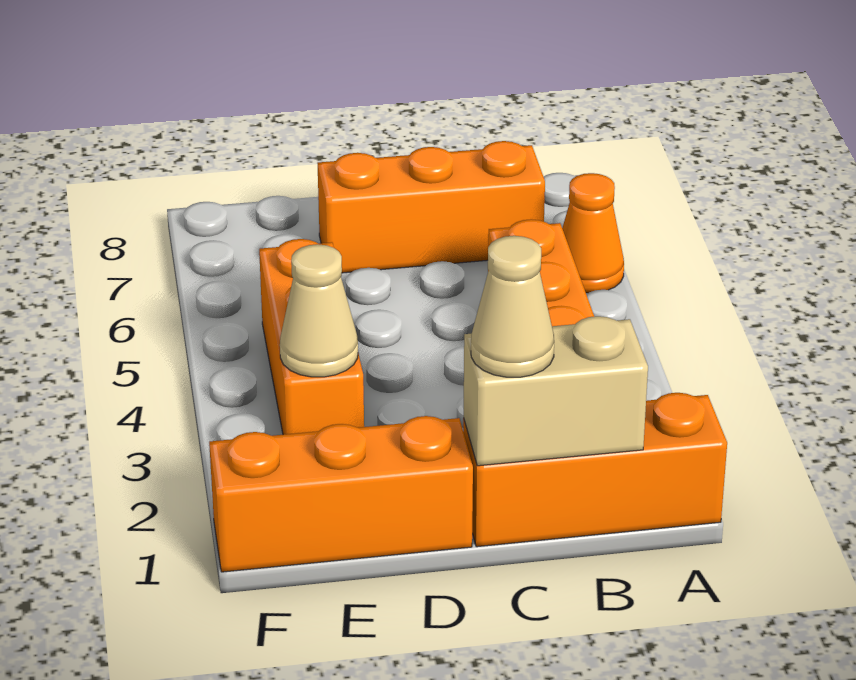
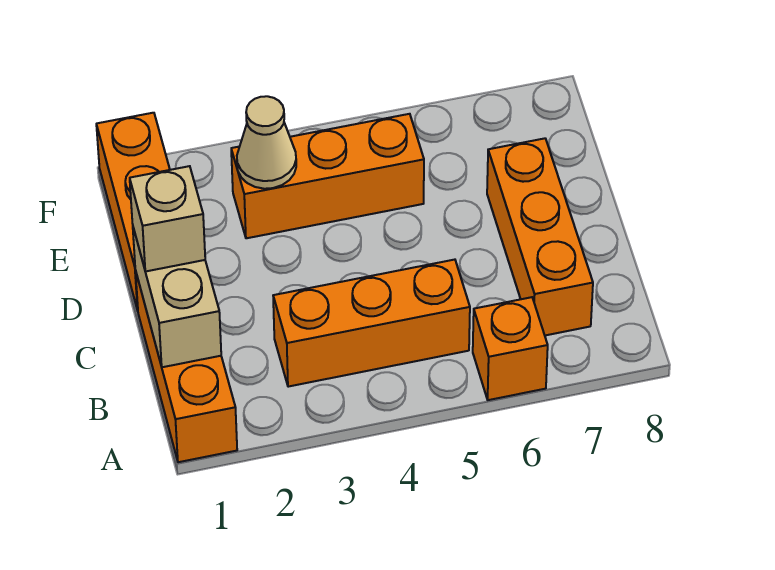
orange cone A6 level 1 -> orange brick A6 level 1
tan cone C1 level 3 -> tan brick C1 level 3

